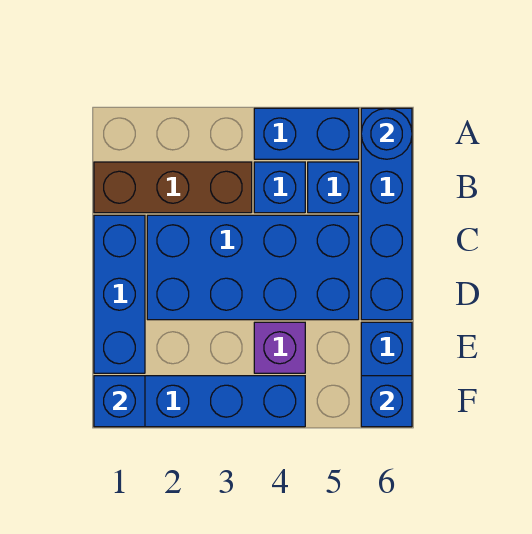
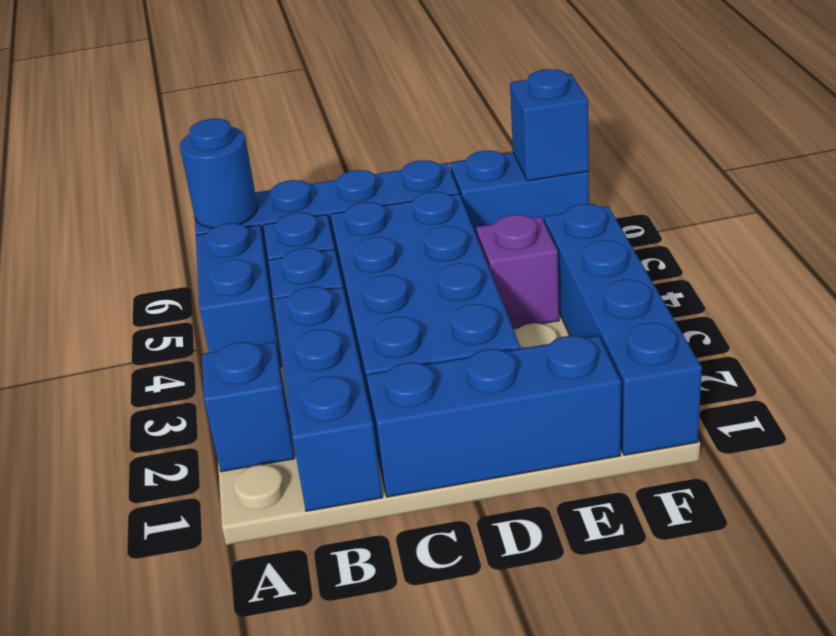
brown brick B1:B3 level 1 -> blue brick B1:B3 level 1
blue brick F1 level 2 -> blue brick A2 level 1

